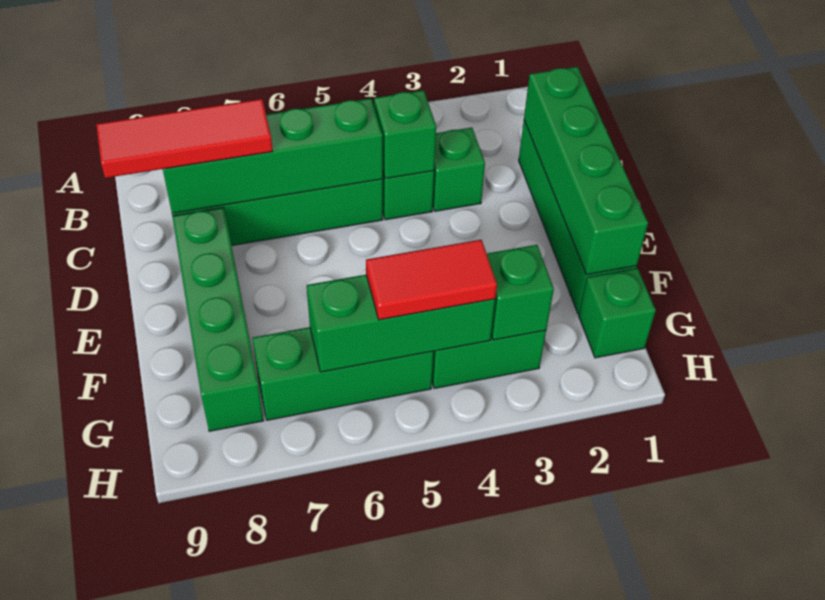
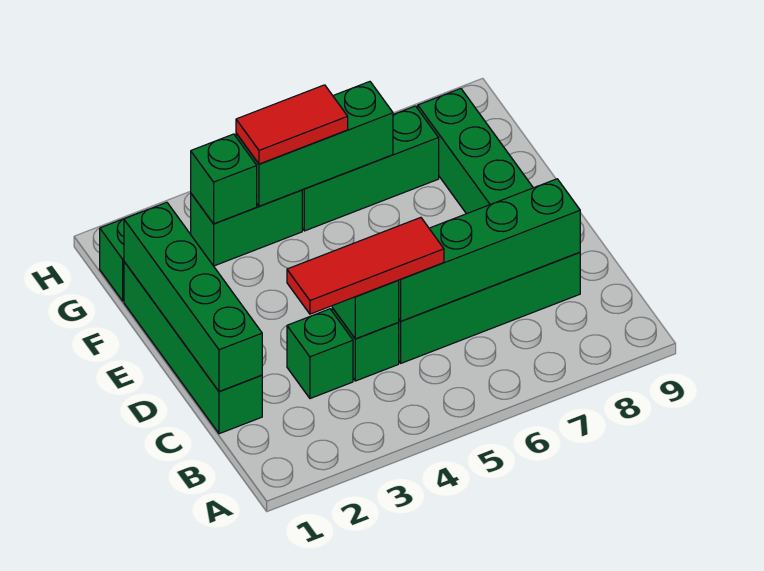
red tile C7:C9 level 3 -> red tile C3:C5 level 3

